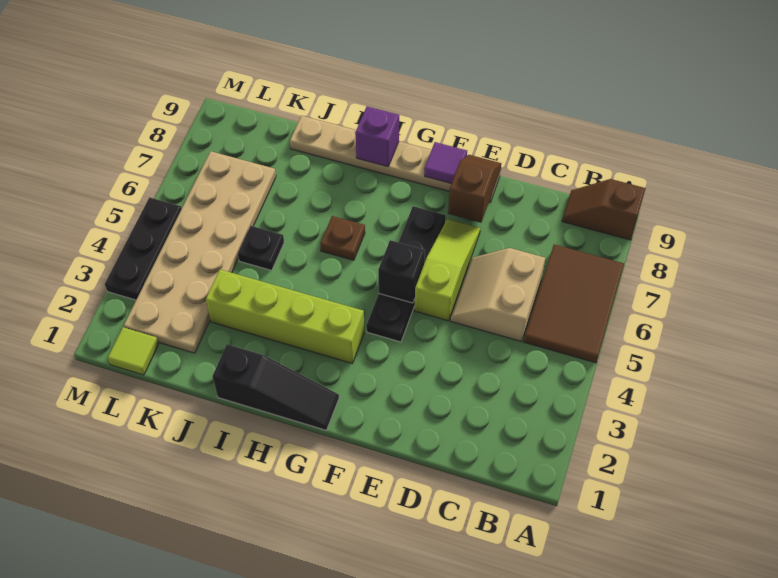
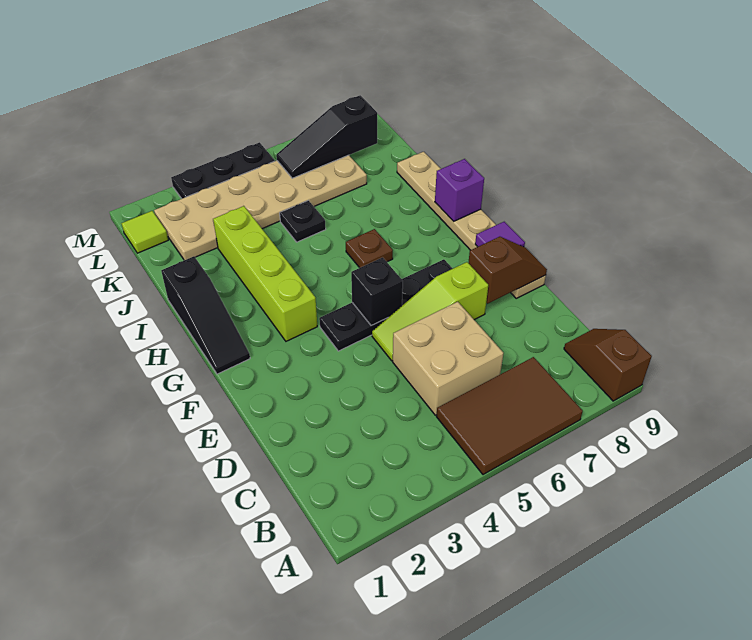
tan slope C5:D6 level 1 top C -> tan brick C5:D6 level 1
lime slope E5:E7 level 1 top 5 -> lime slope E5:E7 level 1 top 7
none -> black slope L6:L8 level 2 top 8

